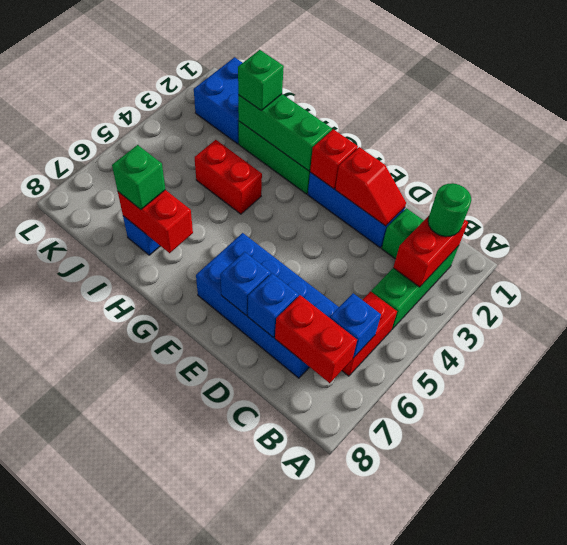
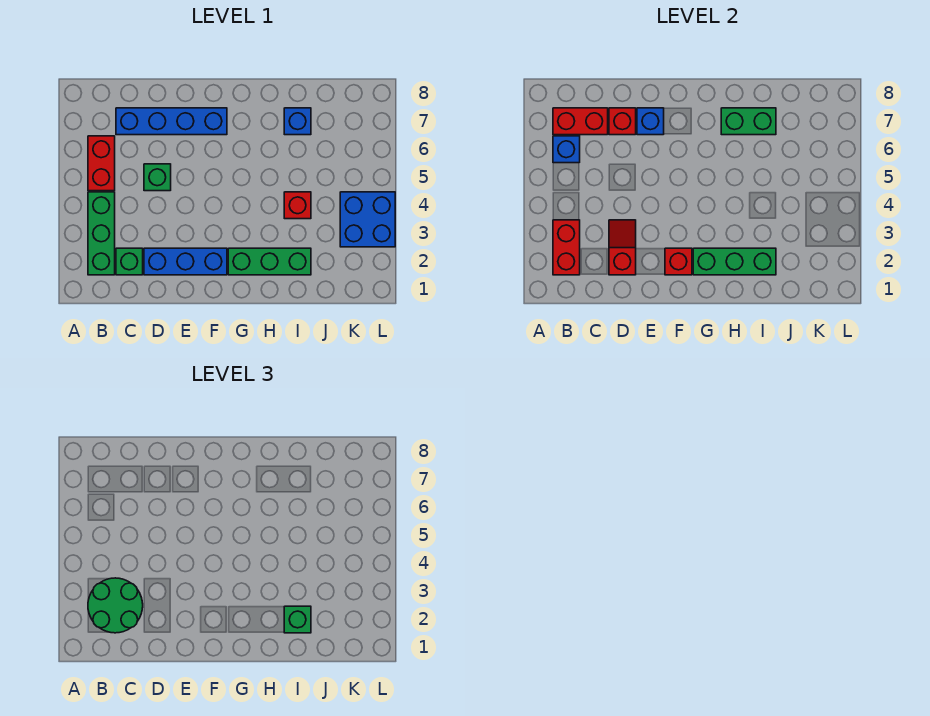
green round brick B2 level 3 -> green round brick B2:C3 level 3
blue brick C6:F7 level 1 -> blue brick C7:F7 level 1
red slope D2:E2 level 2 top E -> red slope D2:D3 level 2 top 2
blue brick D7 level 2 -> red brick D7 level 2
red brick H4:I4 level 1 -> red brick I4 level 1
red brick H7:I7 level 2 -> green brick H7:I7 level 2
green brick I7 level 3 -> green brick D5 level 1
blue brick J1:K2 level 1 -> blue brick K3:L4 level 1

